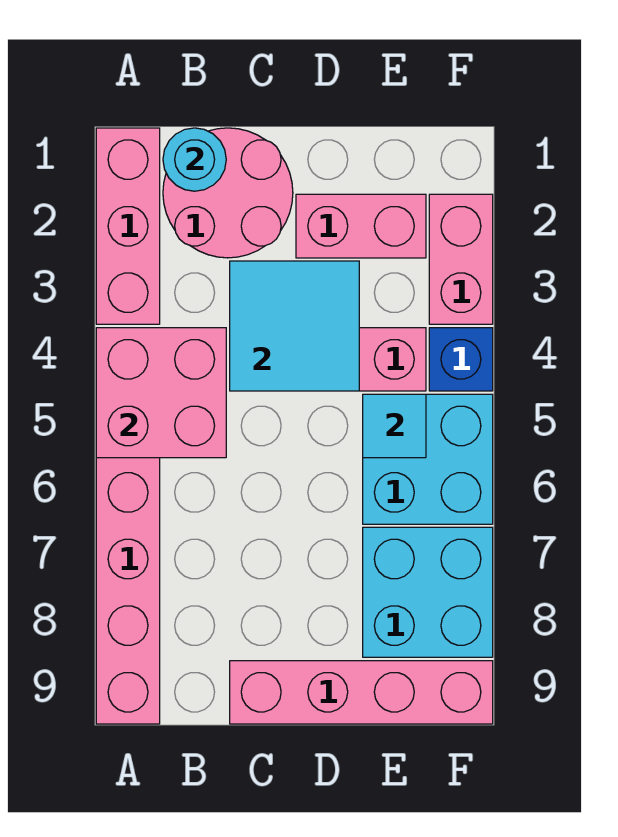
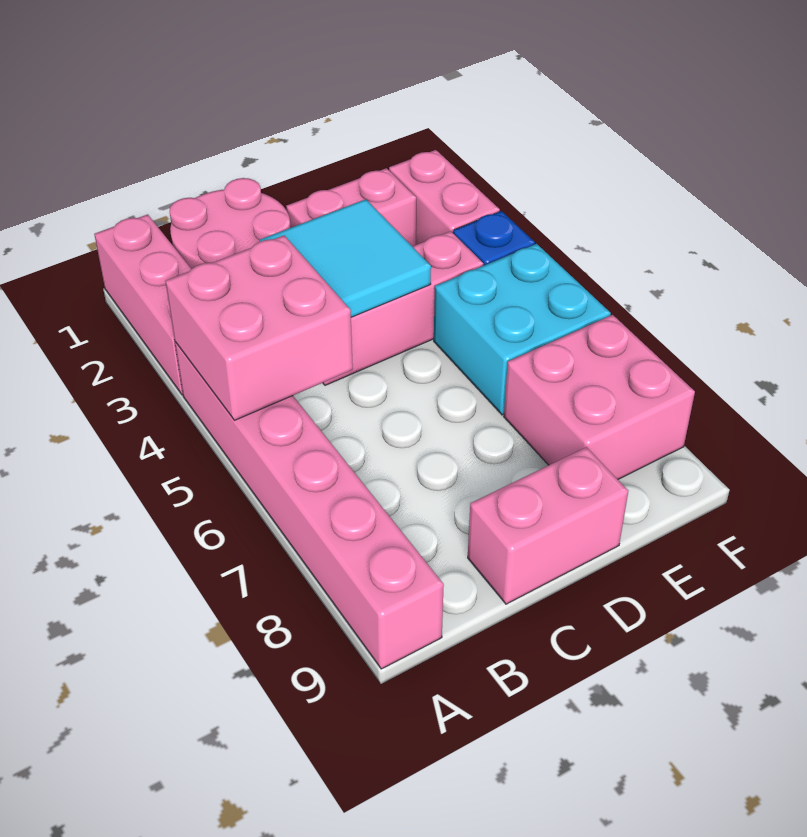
cyan round brick B1 level 2 -> none
pink brick C9:F9 level 1 -> pink brick C9:D9 level 1
cyan tile E5 level 2 -> none
cyan brick E7:F8 level 1 -> pink brick E7:F8 level 1

